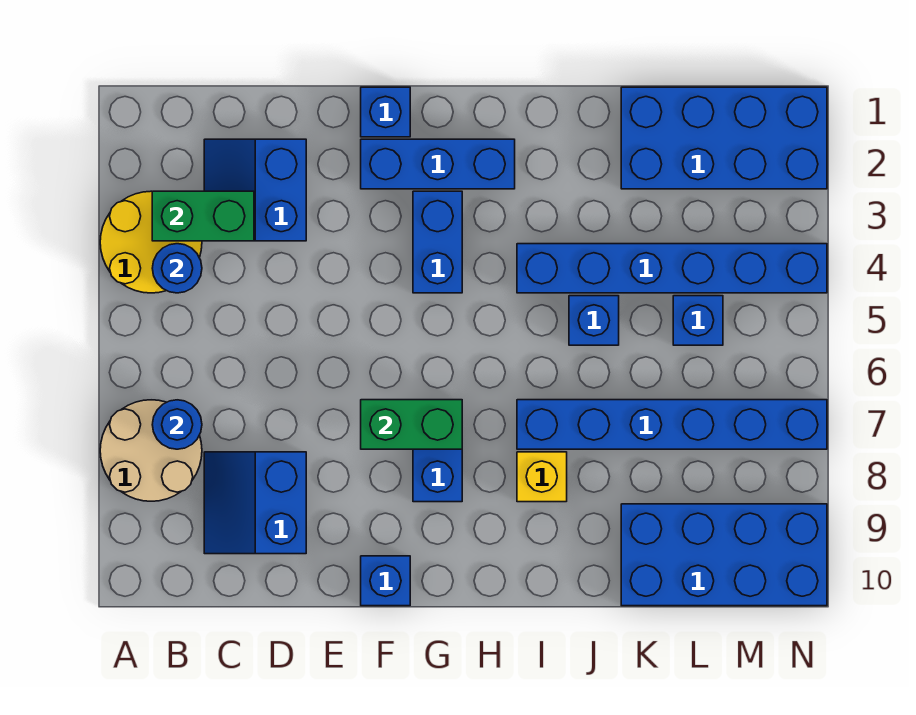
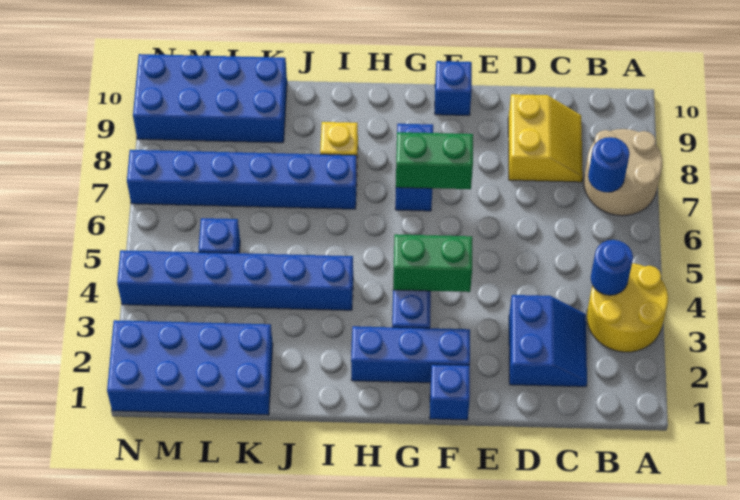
green brick B3:C3 level 2 -> green brick F4:G4 level 2
blue slope C8:D9 level 1 top D -> yellow slope C8:D9 level 1 top D
blue brick J5 level 1 -> none

